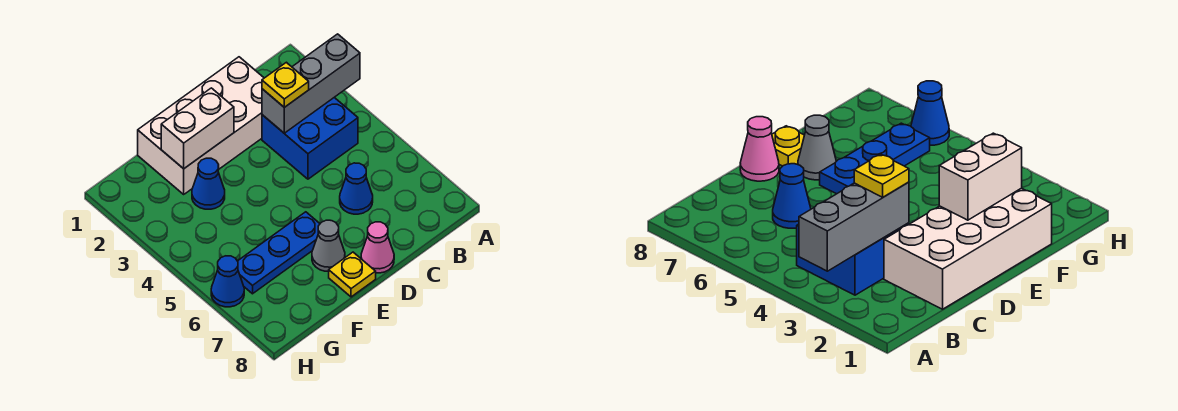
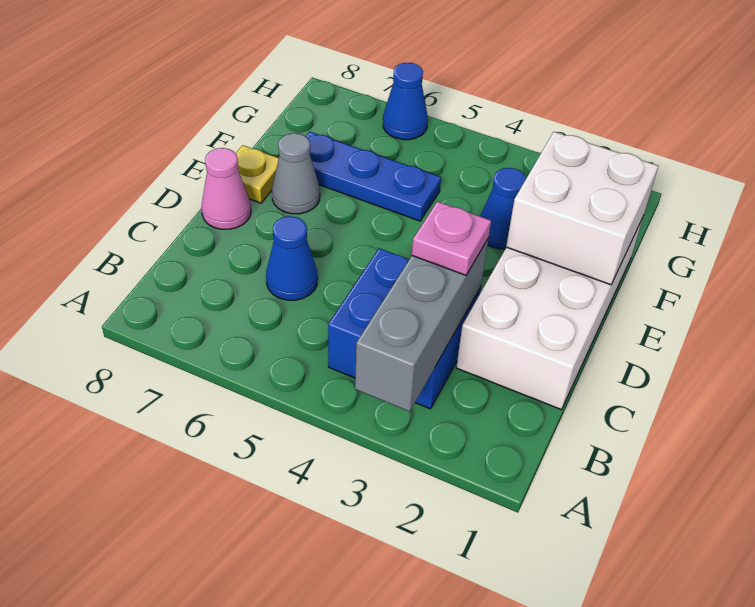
yellow plate C3 level 3 -> pink plate C3 level 3
white brick E2:F2 level 2 -> white brick E1:F2 level 2
blue plate E6:G6 level 1 -> blue plate F5:F7 level 1

